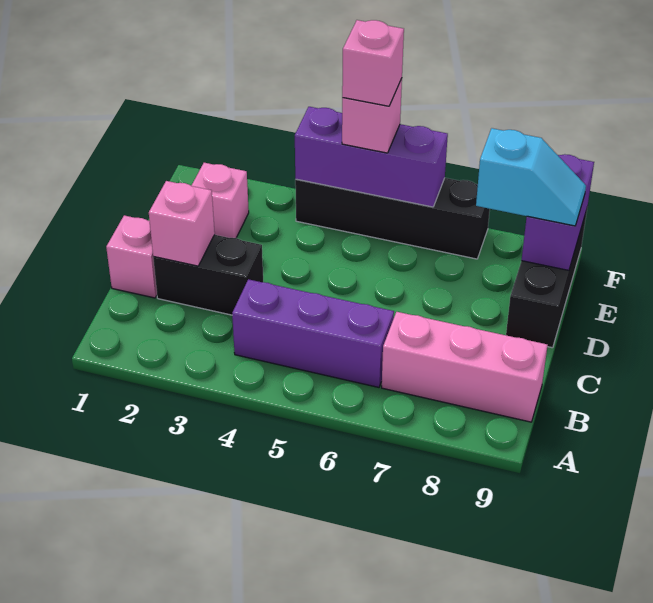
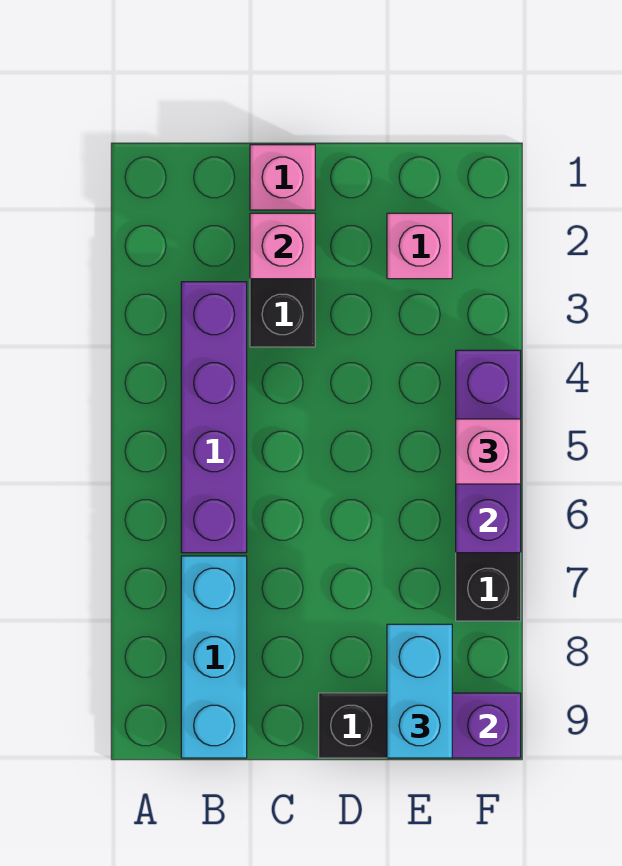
purple brick B4:B6 level 1 -> purple brick B3:B6 level 1
pink brick B7:B9 level 1 -> cyan brick B7:B9 level 1
cyan slope E8:E9 level 3 top 8 -> cyan brick E8:E9 level 3
pink brick F5 level 4 -> none

